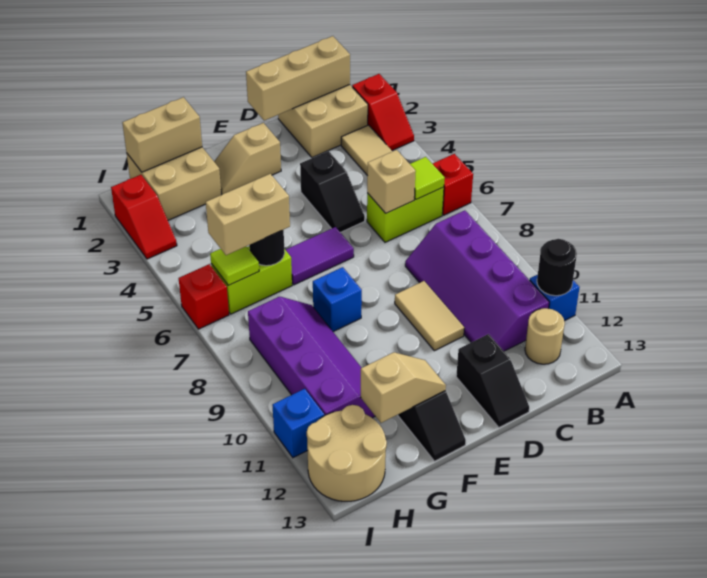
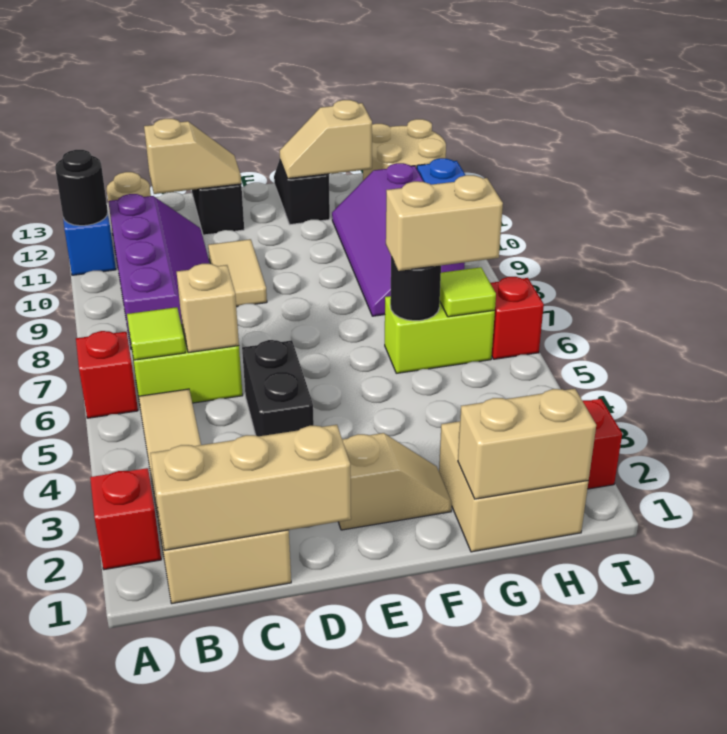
none -> tan slope C12:D12 level 2 top C
black slope D4:D5 level 1 top 4 -> black brick D4:D5 level 1
purple tile E6:F6 level 1 -> none
blue brick F8 level 1 -> none

